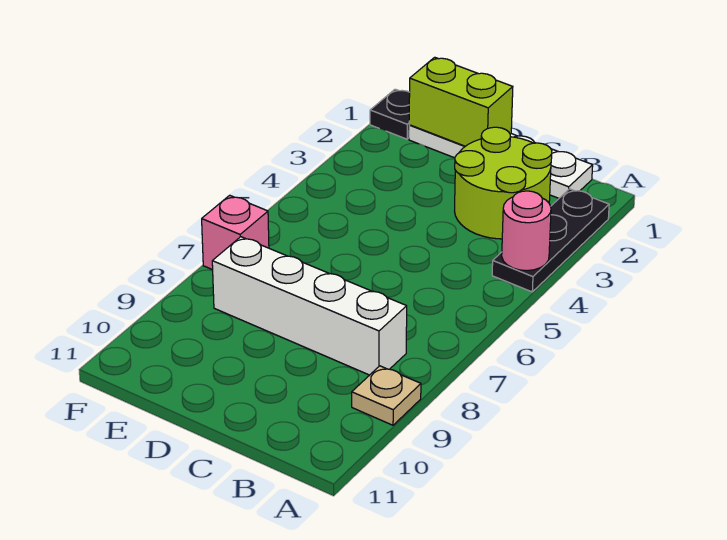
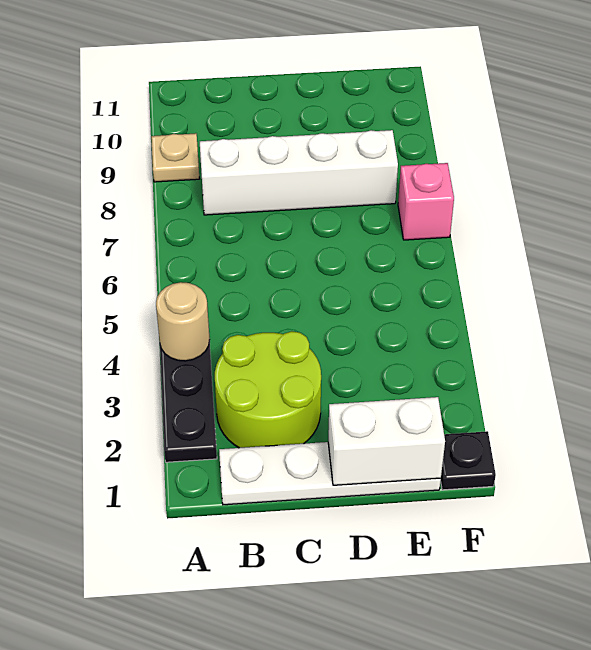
pink round brick A4 level 2 -> tan round brick A4 level 2
lime brick D1:E1 level 2 -> white brick D1:E1 level 2

